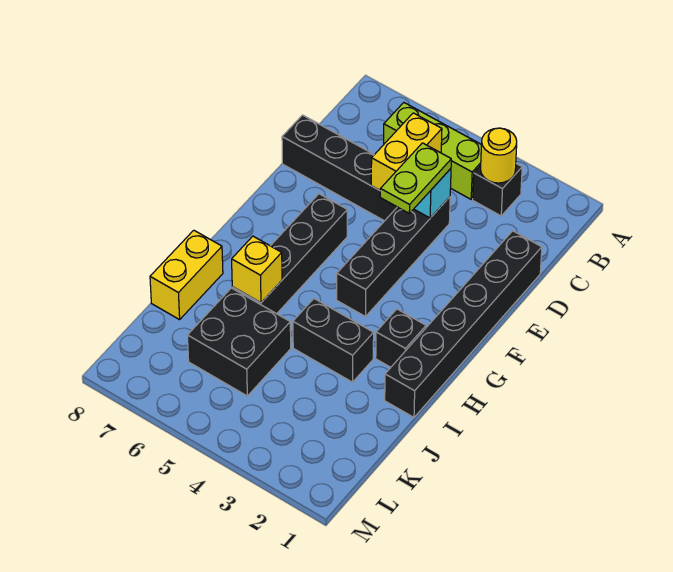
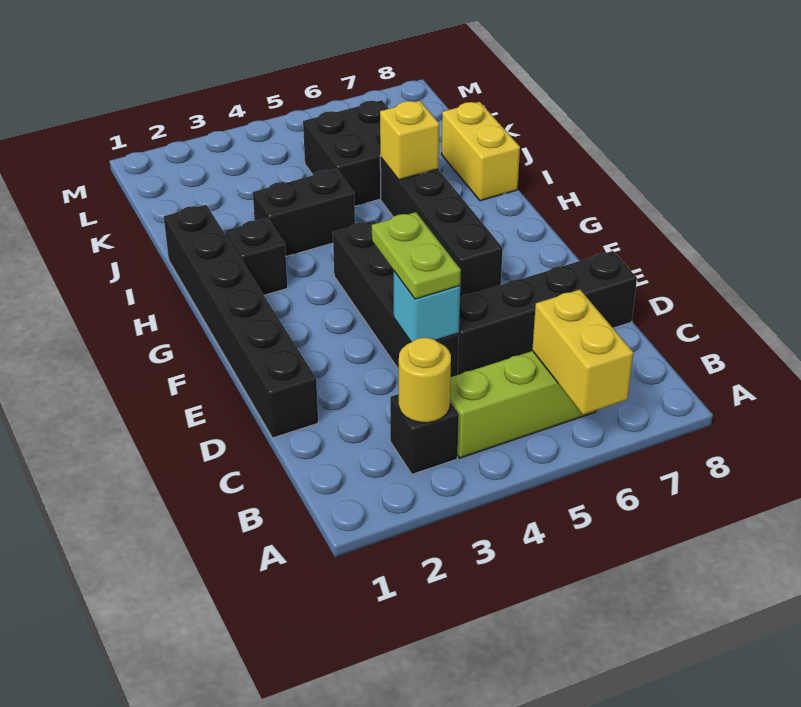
yellow brick C5:D5 level 2 -> yellow brick A6:B6 level 2

